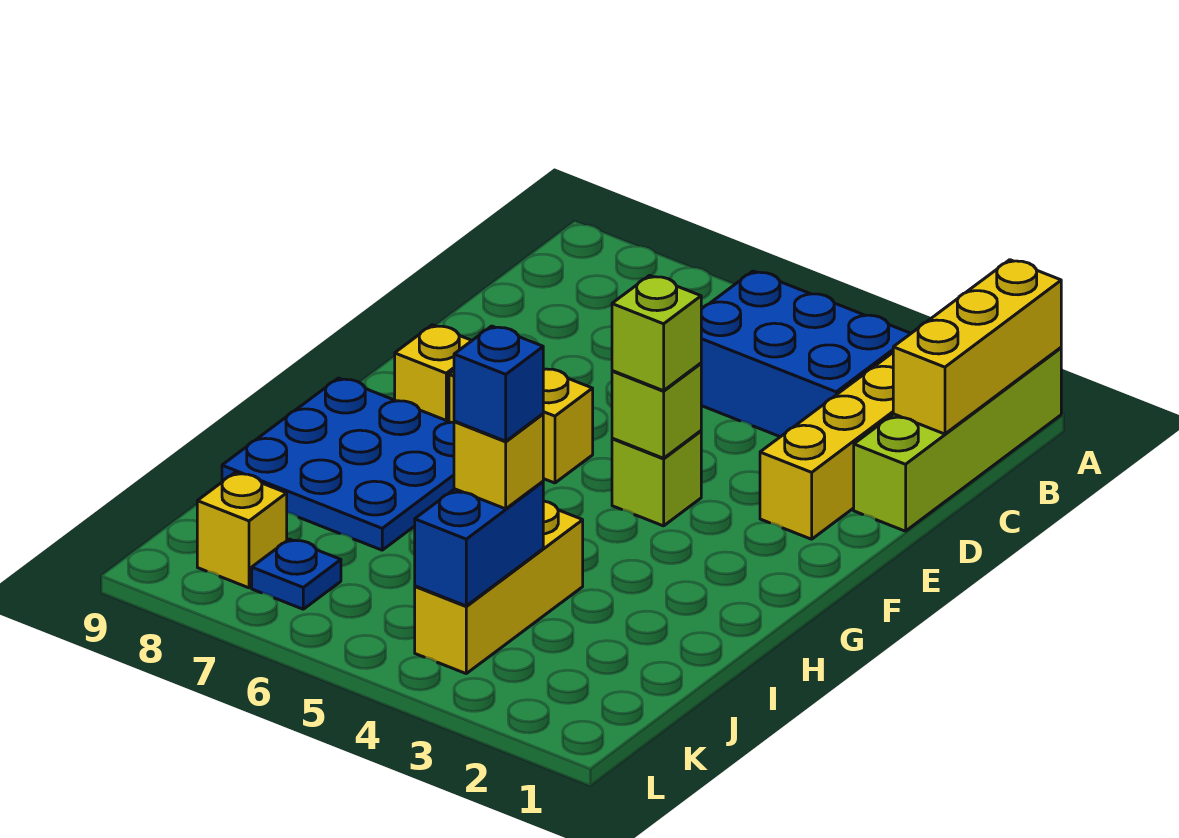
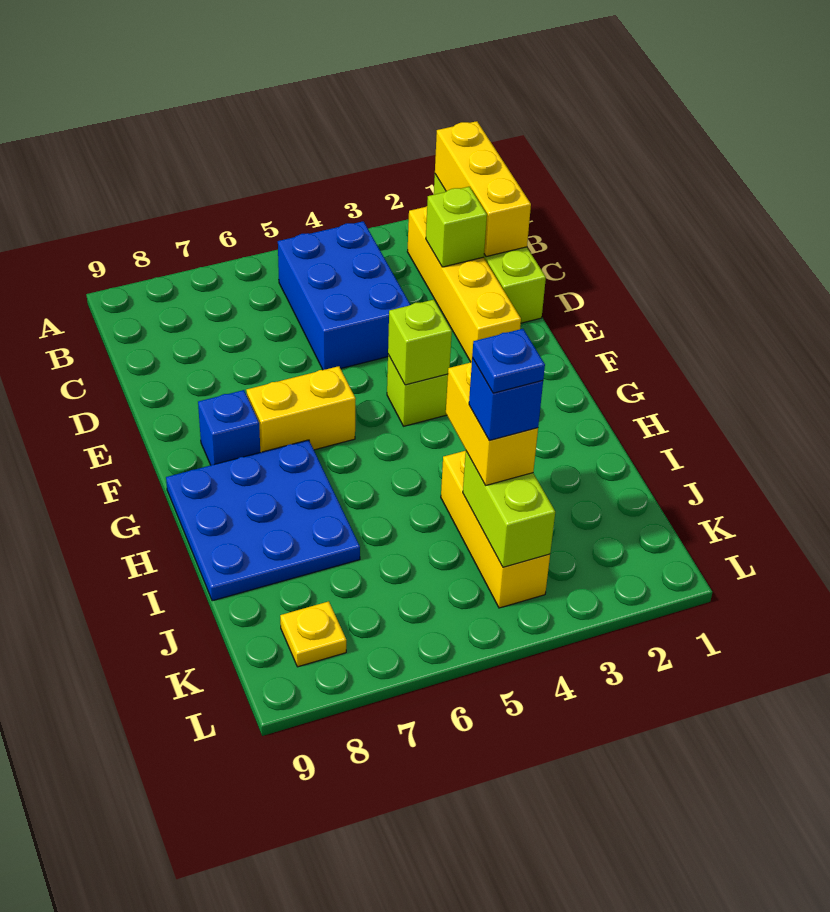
blue brick B3:C5 level 1 -> blue brick B4:D5 level 1
lime brick F4 level 3 -> lime brick C2 level 2
yellow brick F8 level 1 -> blue brick F8 level 1
blue brick J4:K4 level 2 -> lime brick J4:K4 level 2
yellow brick J4 level 3 -> yellow brick I4:J4 level 3
blue plate K7 level 1 -> blue plate J4 level 5
yellow brick K8 level 1 -> yellow plate K8 level 1

